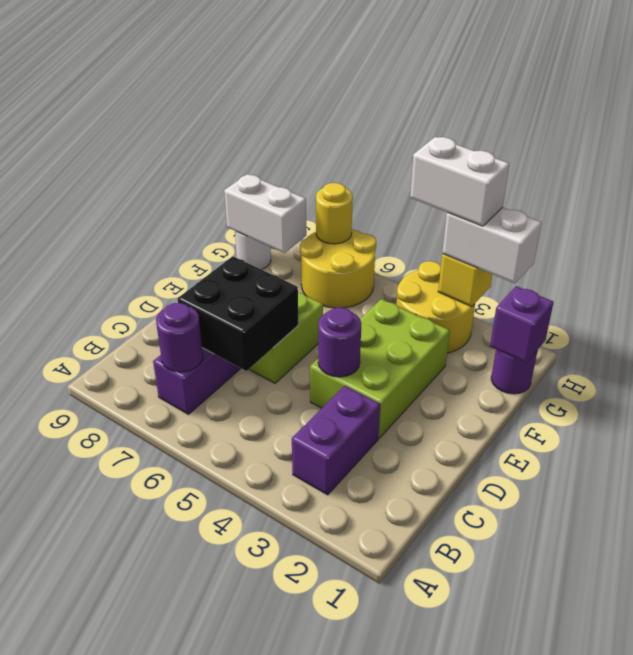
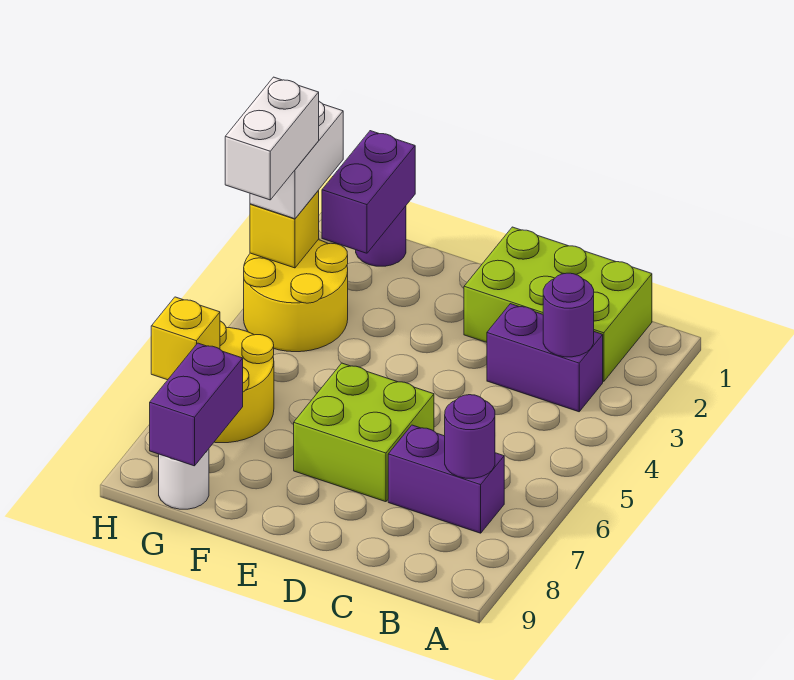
black brick C6:D7 level 2 -> none
lime brick D3:F4 level 1 -> lime brick B1:D2 level 1
purple round brick D4 level 2 -> purple round brick B3 level 2
purple brick G1 level 2 -> purple brick G1:G2 level 2
white brick G8:G9 level 2 -> purple brick G8:G9 level 2
yellow round brick H7 level 2 -> yellow brick H7 level 2

